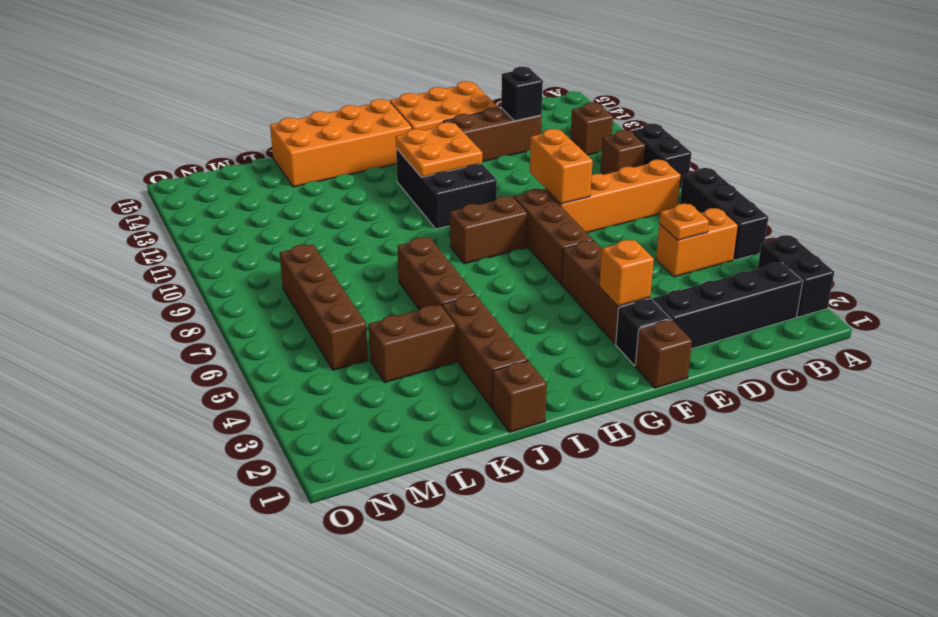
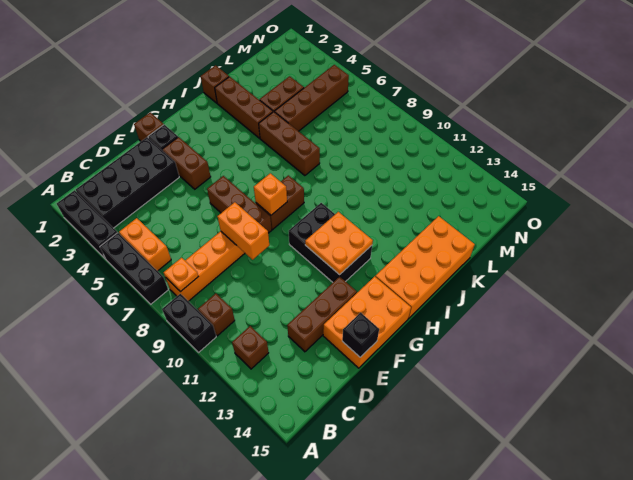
black brick A2:A3 level 1 -> black brick A2:A4 level 1
black brick B2:E2 level 1 -> black brick B2:E3 level 1
orange brick B5:C5 level 1 -> orange brick B5:B6 level 1
orange plate C5 level 2 -> orange plate B8 level 2
black brick D13 level 2 -> black brick E15 level 2
brown brick F3:F5 level 1 -> brown brick F3:F4 level 1
orange brick F3 level 2 -> orange brick G8 level 2
brown brick M5:M8 level 1 -> brown brick K5:N5 level 1

